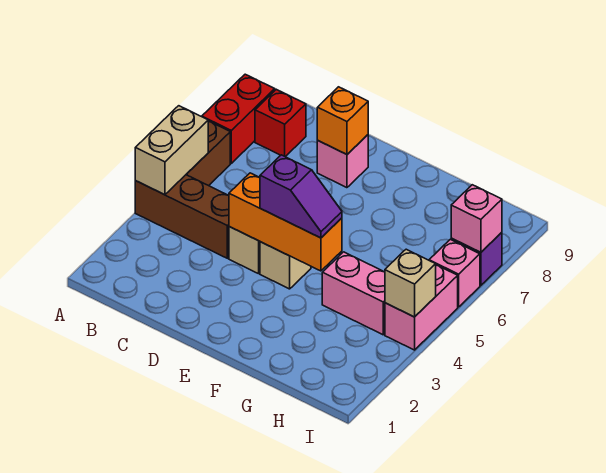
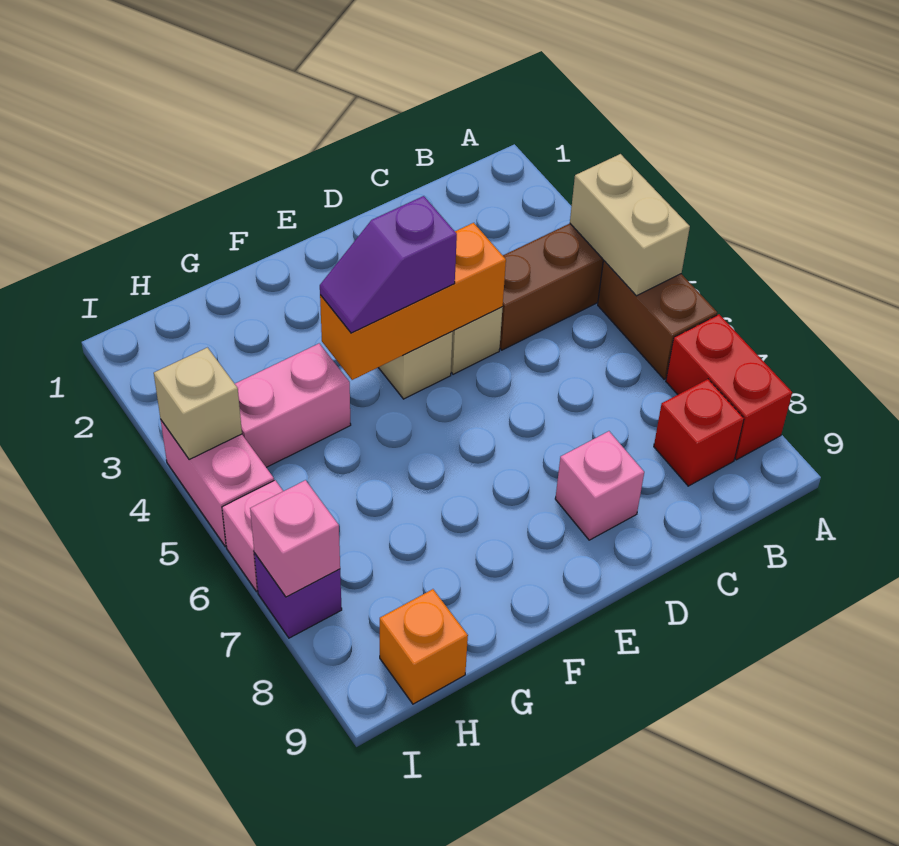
orange brick D8 level 2 -> orange brick H9 level 1

